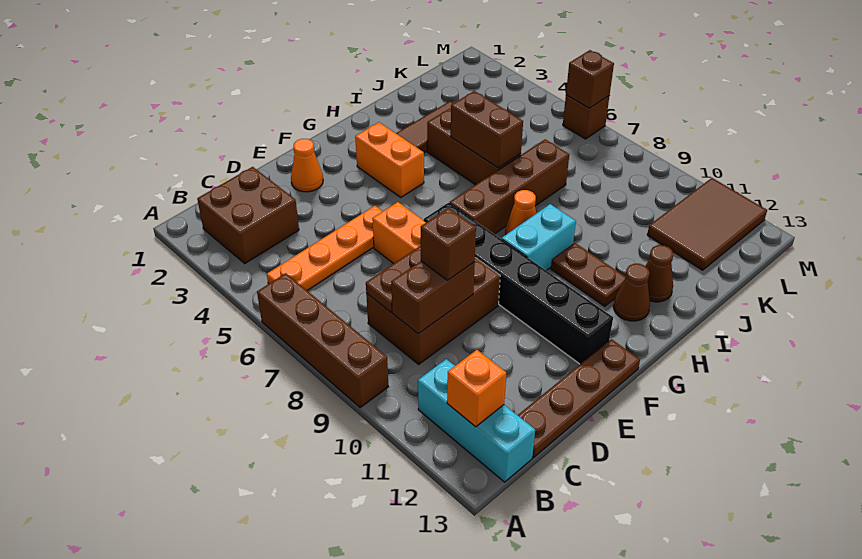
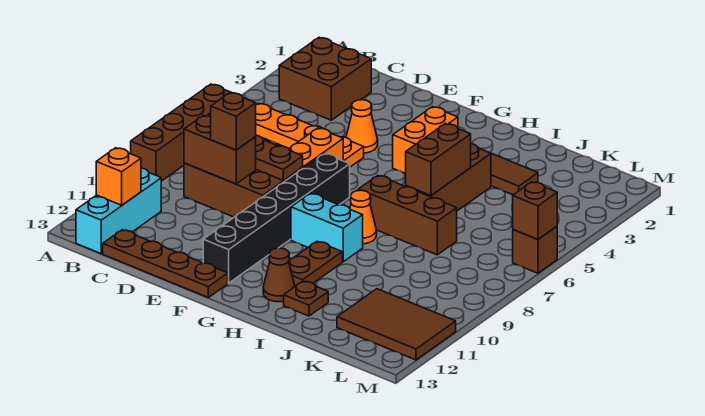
orange cone E2 level 1 -> orange cone E4 level 1
brown brick G7:J7 level 1 -> brown brick H7:J7 level 1
brown cone I12 level 1 -> brown plate I12 level 1

